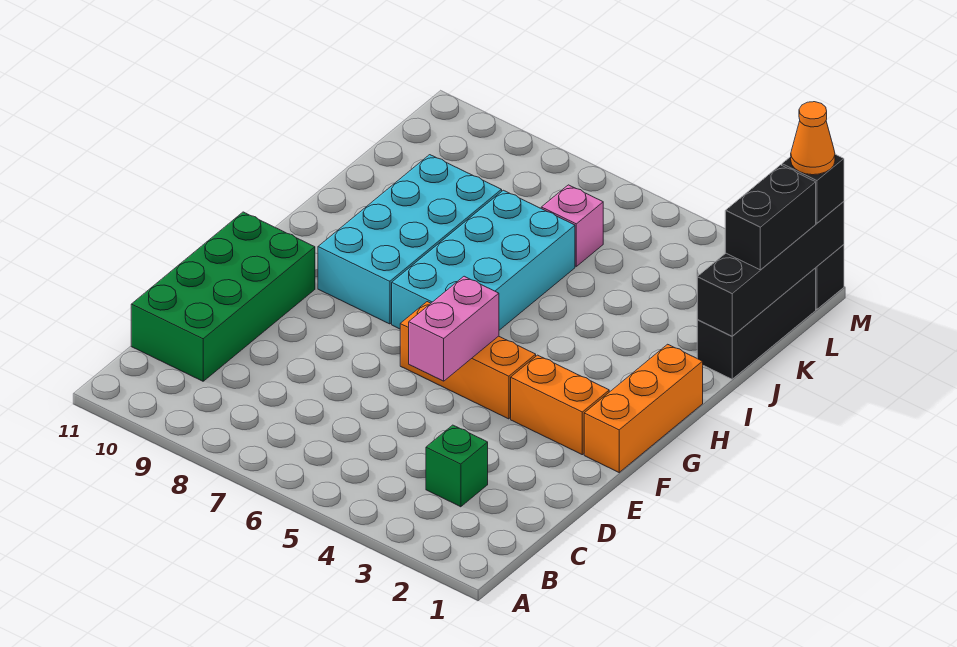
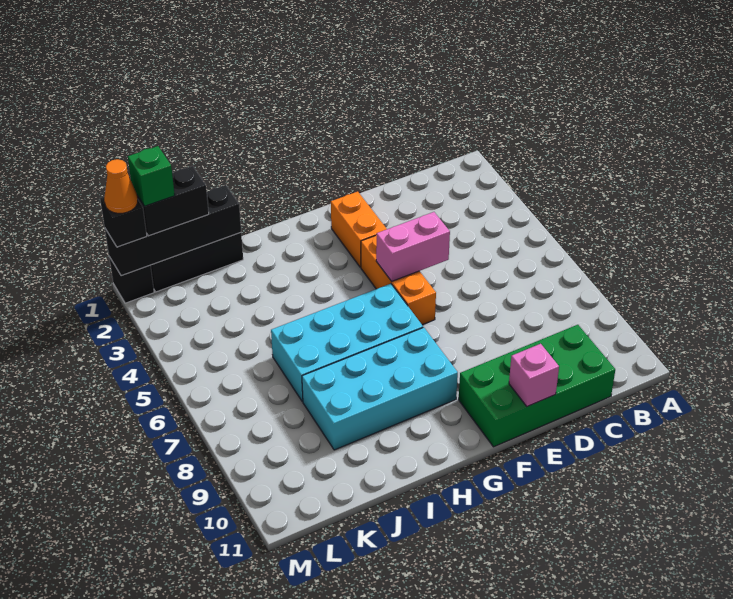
green brick C3 level 1 -> green brick L1 level 4
orange brick F1:H1 level 1 -> none
pink brick K6 level 1 -> pink brick E11 level 2

